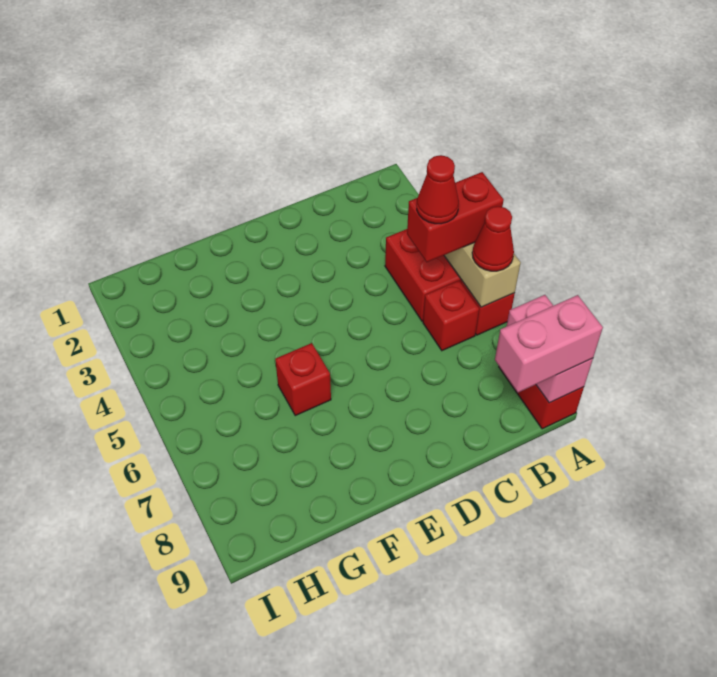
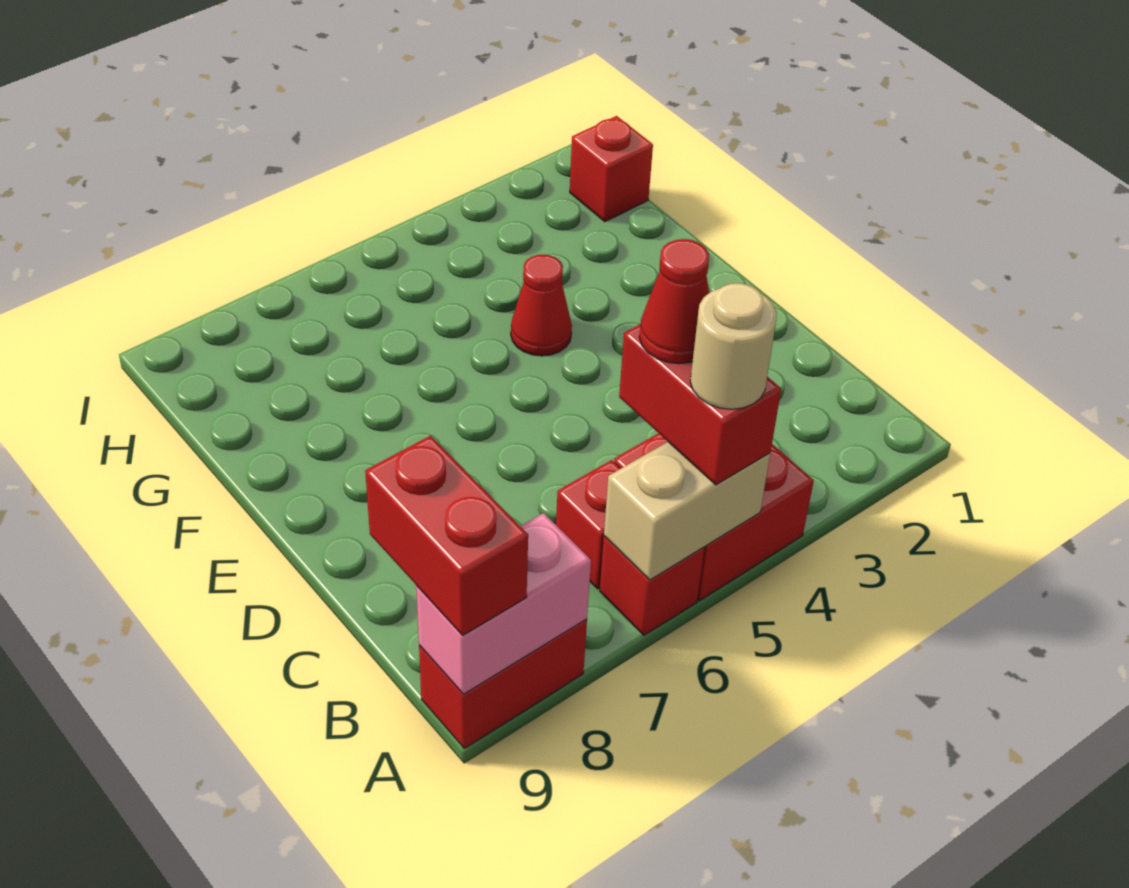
none -> tan round brick A5 level 4
red cone A6 level 3 -> red cone F4 level 1
pink brick A9:B9 level 3 -> red brick A9:B9 level 3
red brick F6 level 1 -> red brick H1 level 1

